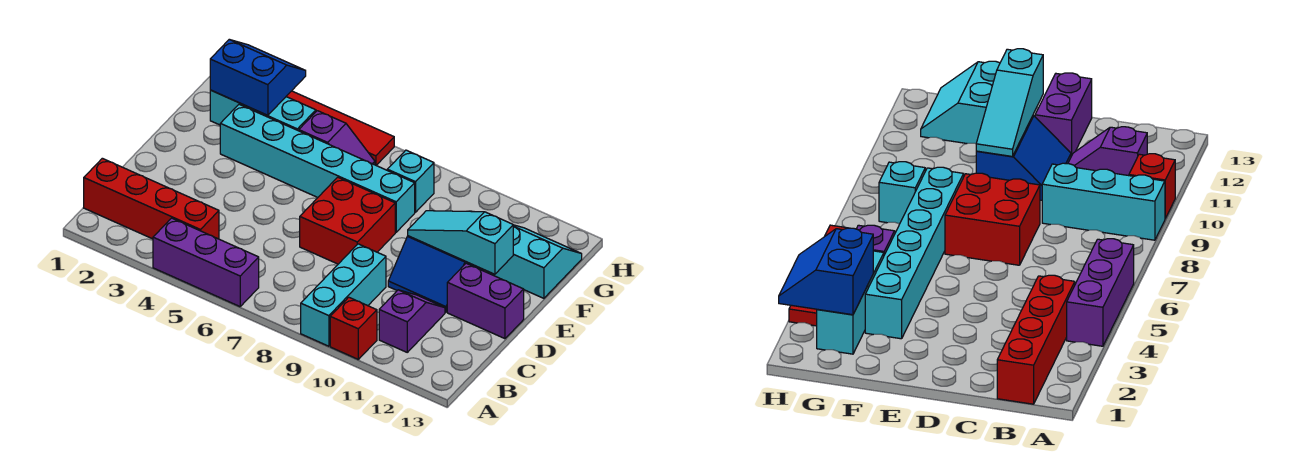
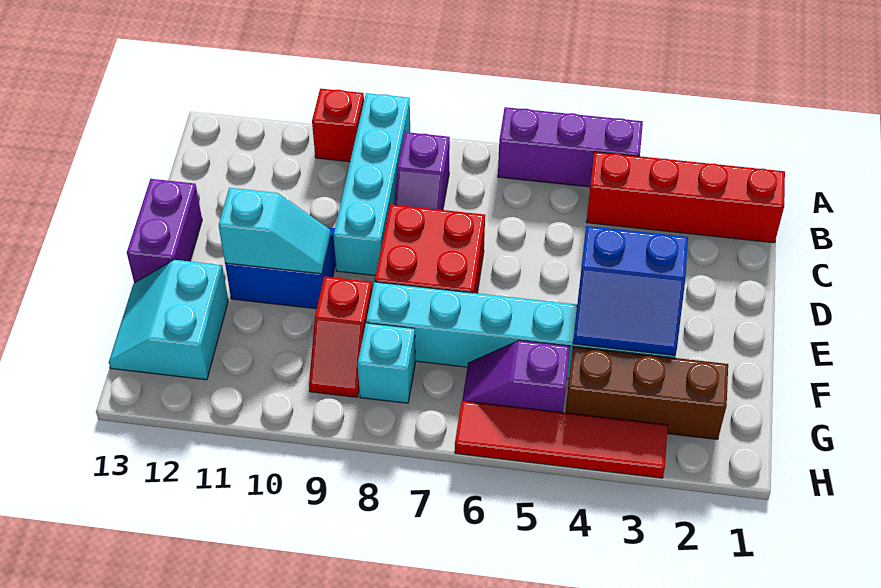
cyan brick A9:C9 level 1 -> cyan brick A9:D9 level 1
purple slope B11:C11 level 1 top B -> purple slope B8:C8 level 1 top B
purple brick D12:D13 level 1 -> purple brick D13:E13 level 1
cyan slope E10:E12 level 2 top 12 -> cyan slope E10:E11 level 2 top 11
none -> red slope F9:G9 level 1 top F
cyan slope F12:G13 level 1 top F -> cyan slope F12:G13 level 1 top 12
cyan brick G2:G4 level 1 -> brown brick G2:G4 level 1
blue slope G2:H3 level 2 top G -> blue slope E3:F4 level 2 top E

